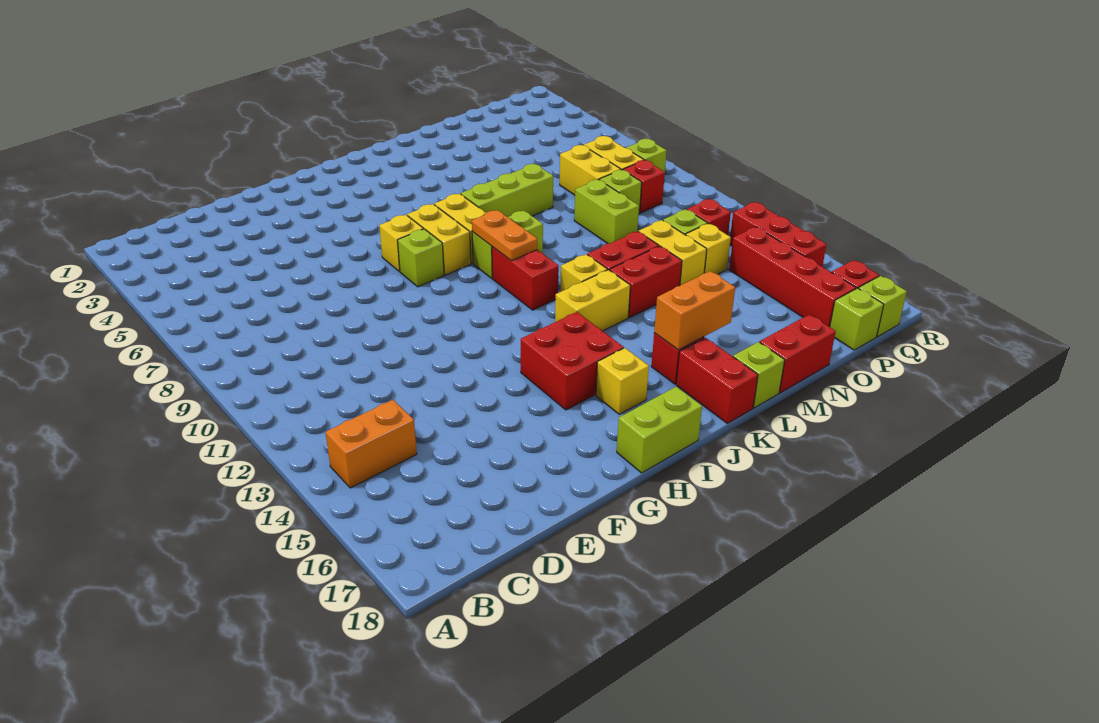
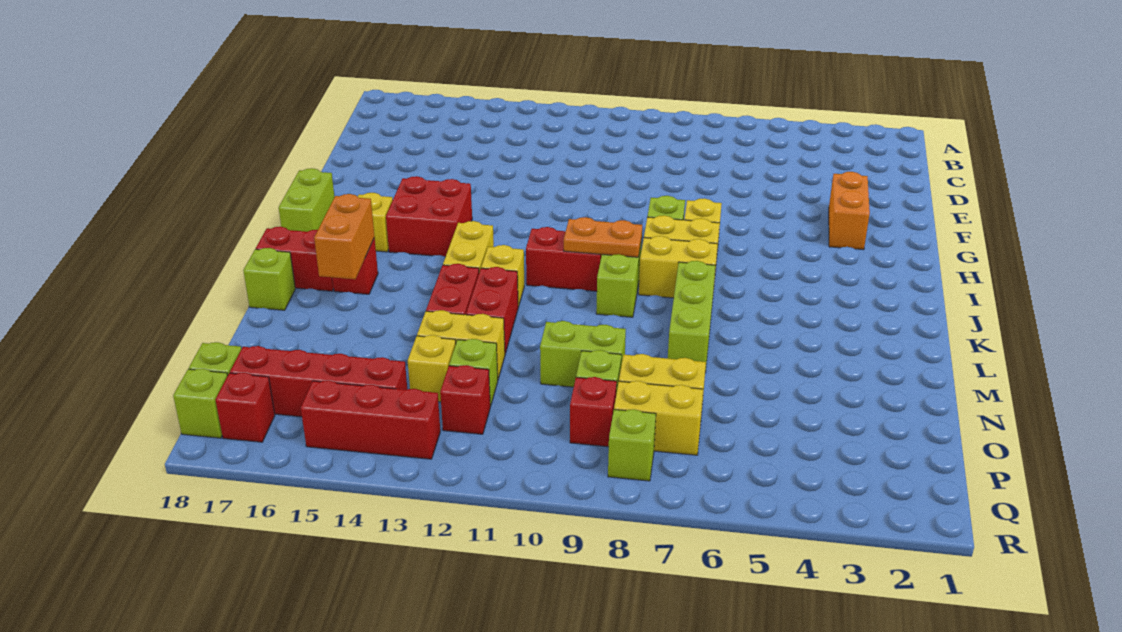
orange brick B14:C14 level 1 -> orange brick F3:G3 level 1
red brick M18:N18 level 1 -> none

